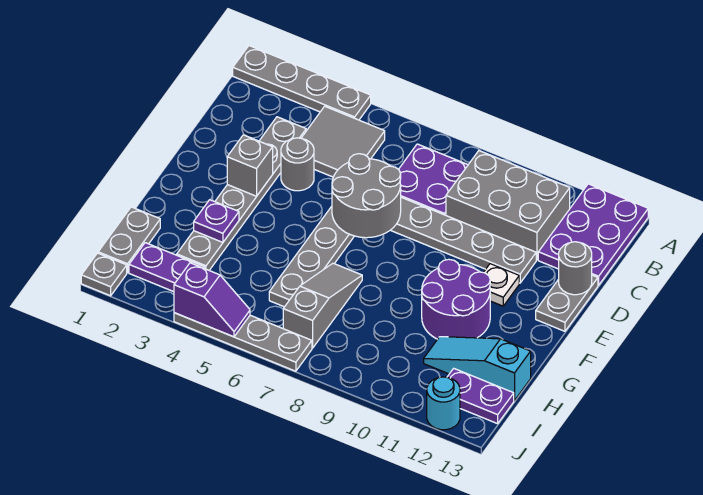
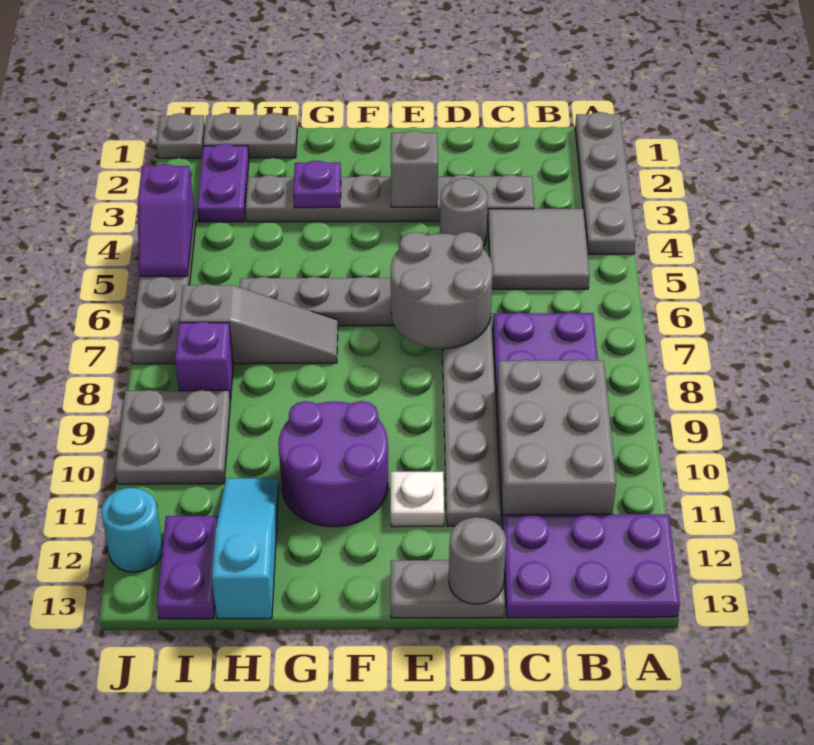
none -> purple brick I8 level 1
none -> grey plate I9:J10 level 1

